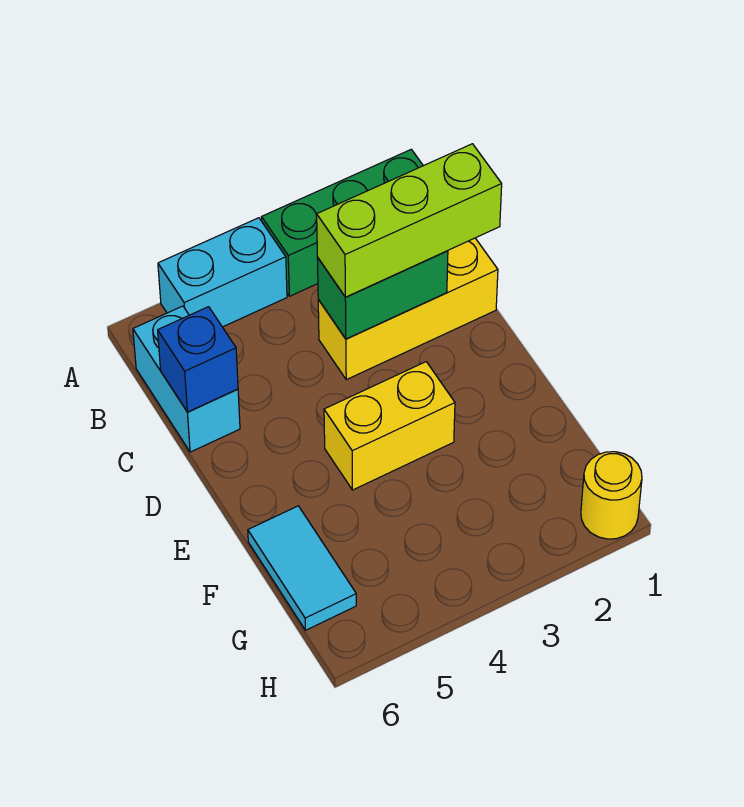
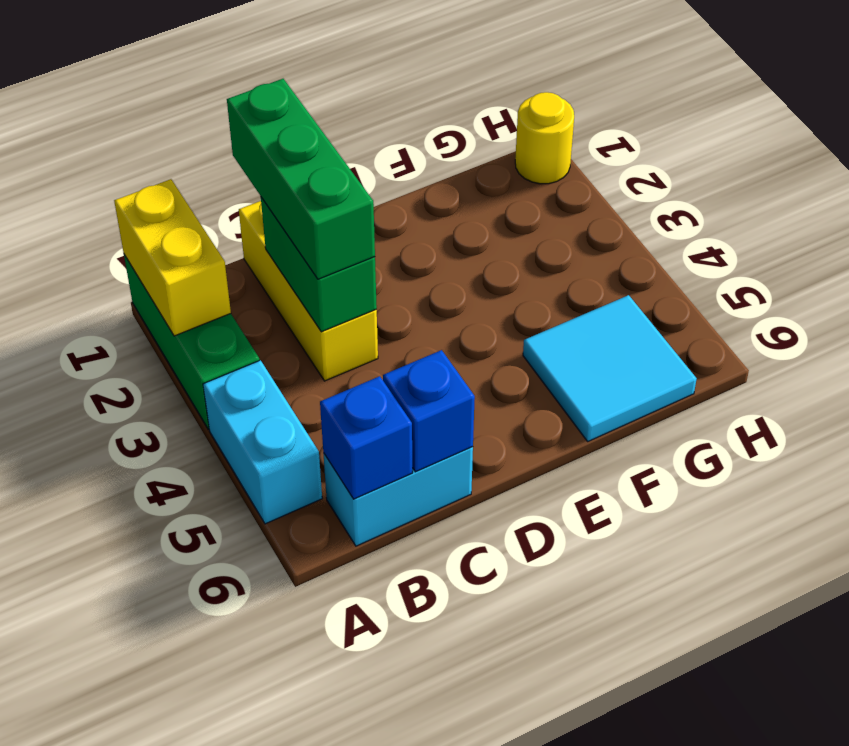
none -> blue brick B6 level 2
lime brick C1:C3 level 3 -> green brick C1:C3 level 3
yellow brick E3:E4 level 1 -> yellow brick A1:A2 level 2
cyan tile F6:G6 level 1 -> cyan tile F5:G6 level 1

